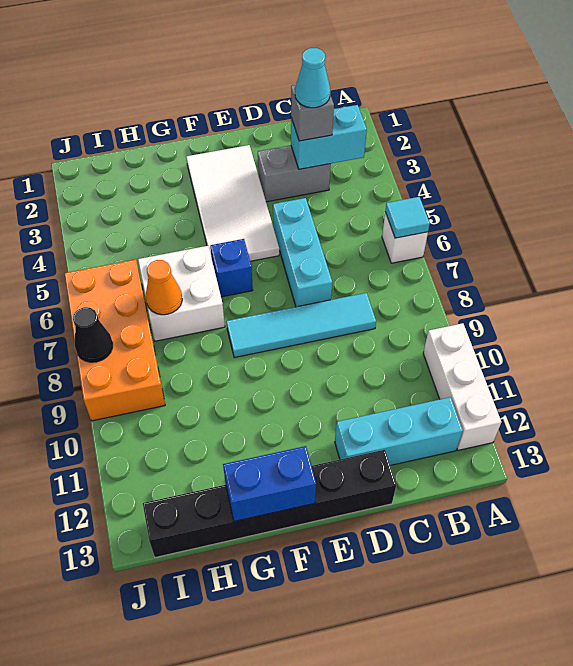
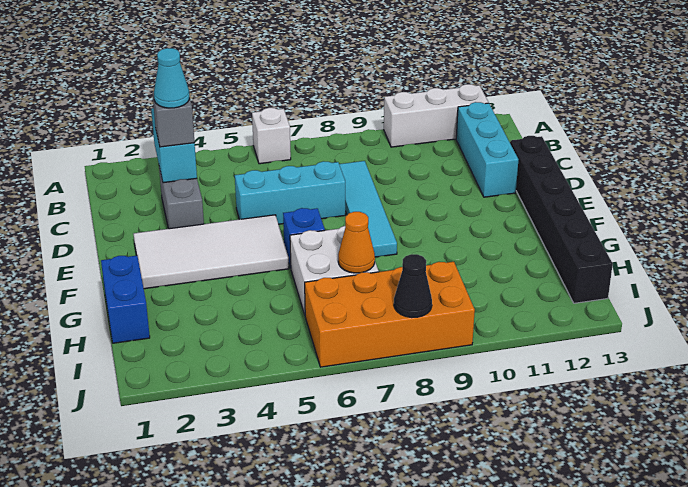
cyan tile A6 level 2 -> none
blue brick F13:G13 level 2 -> blue brick G1:H1 level 1

